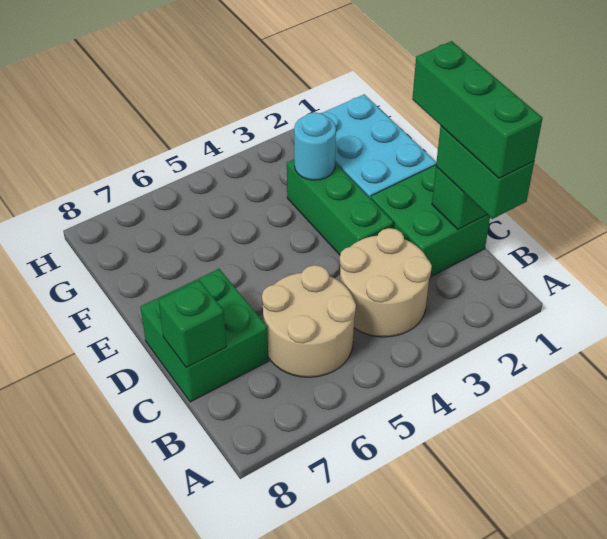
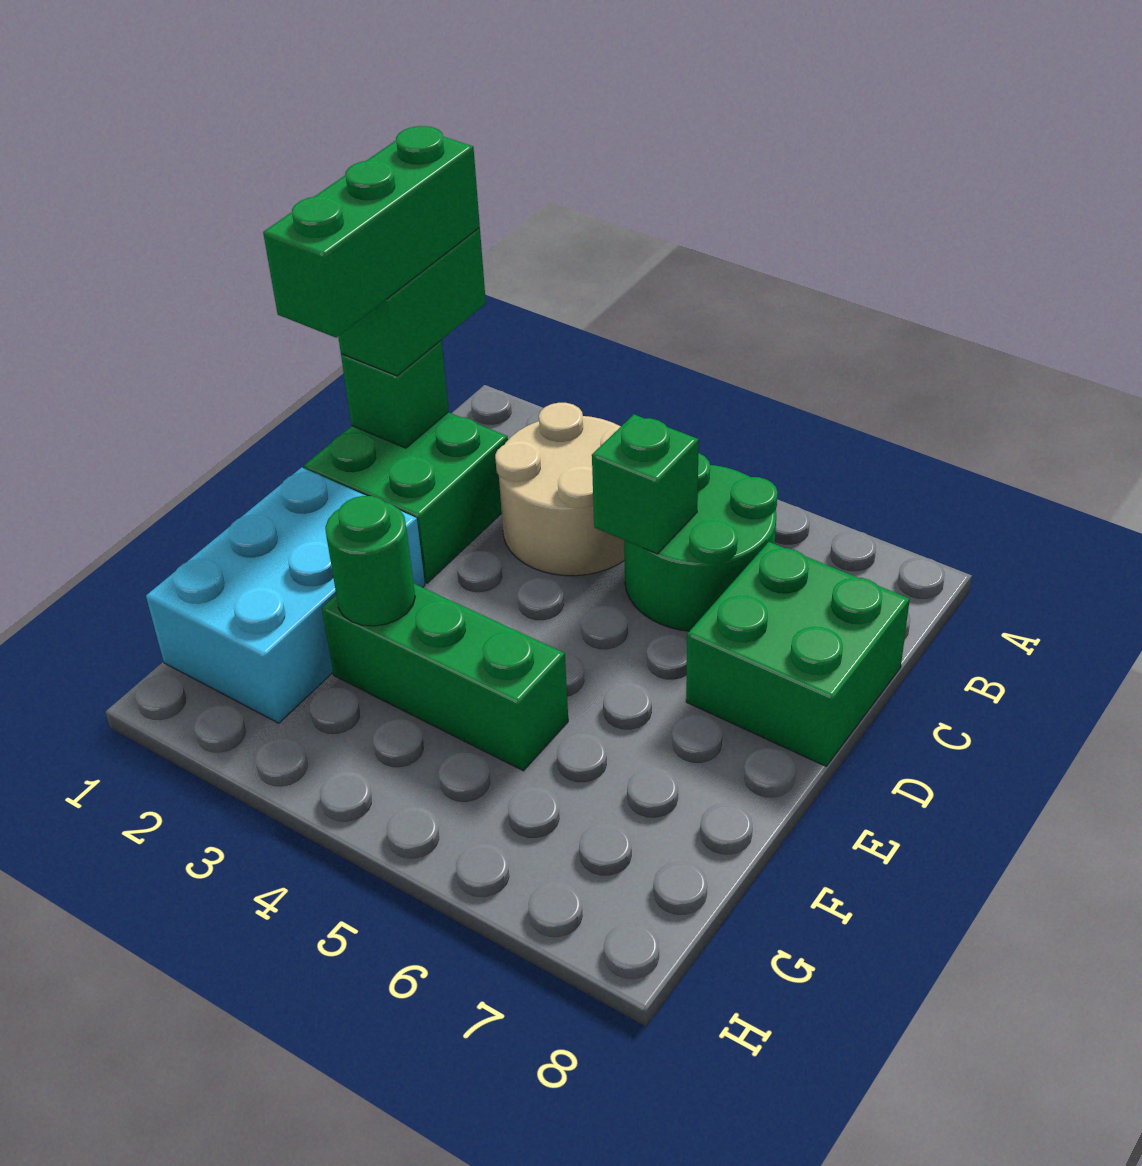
tan round brick B5:C6 level 1 -> green round brick B5:C6 level 1
green brick C8 level 2 -> green brick C5 level 2
green brick D3:F3 level 1 -> green brick F3:F5 level 1
cyan round brick F3 level 2 -> green round brick F3 level 2

